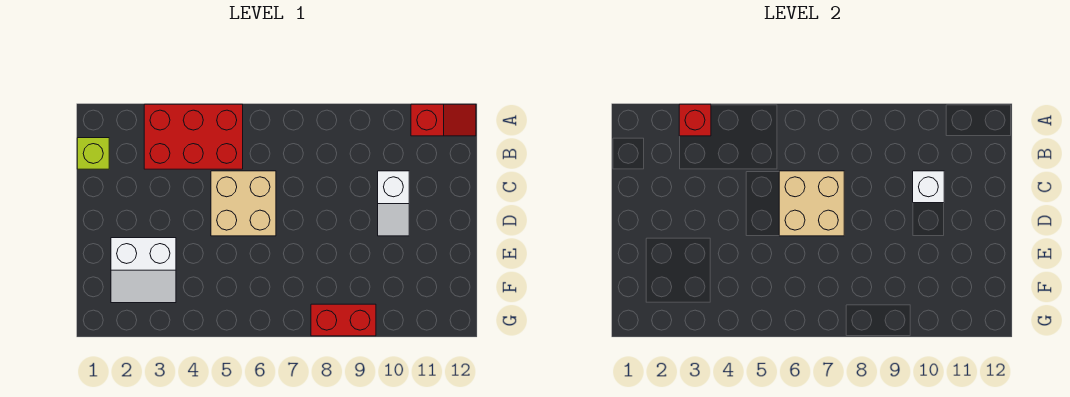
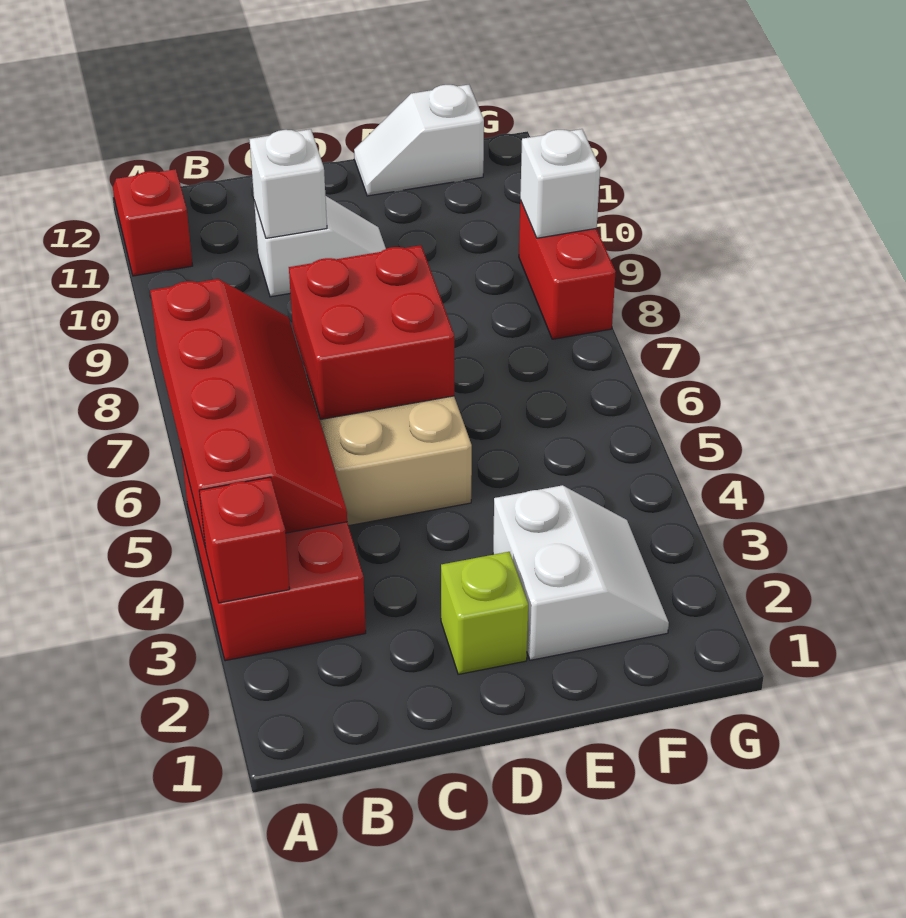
none -> red slope A4:B7 level 2 top A
lime brick B1 level 1 -> lime brick D2 level 1
tan brick C6:D7 level 2 -> red brick C6:D7 level 2
none -> white slope E12:F12 level 1 top F
none -> white brick G9 level 2

